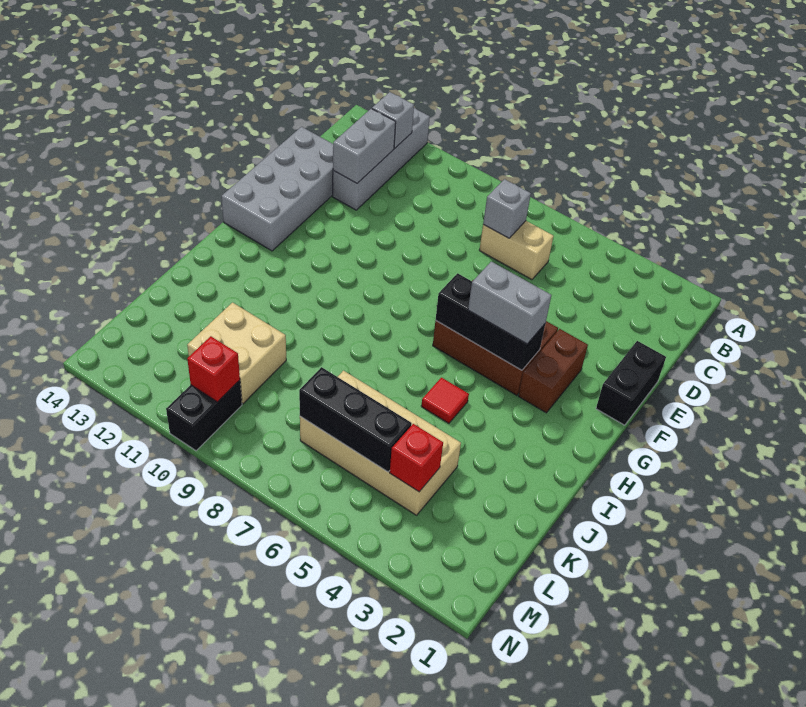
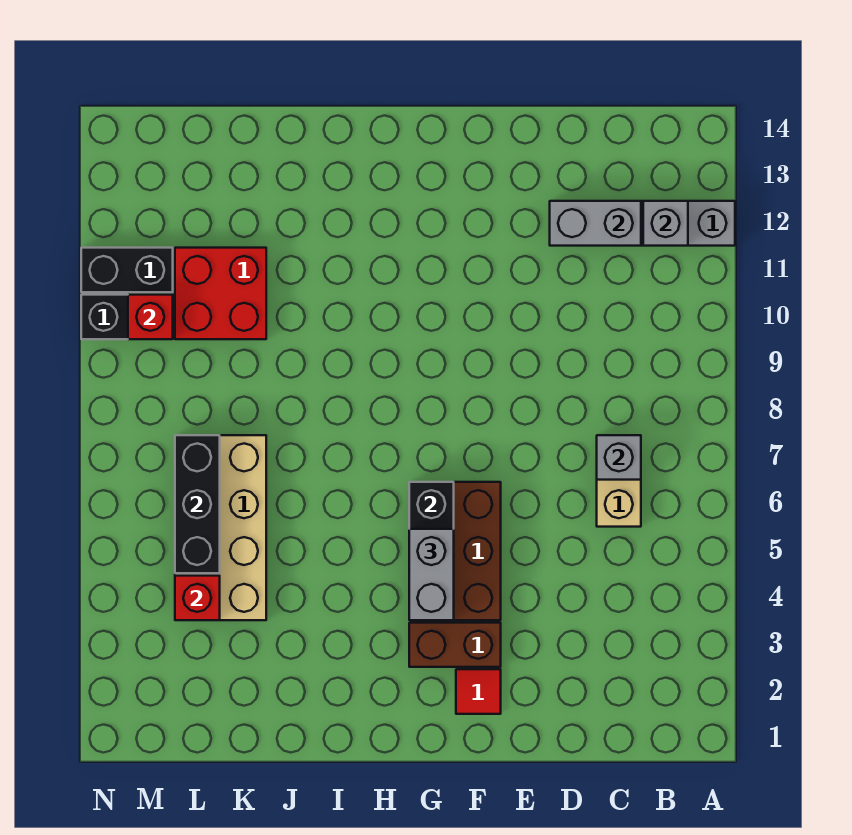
grey brick D13:G14 level 1 -> none
black brick E1:F1 level 1 -> black brick M11:N11 level 1
red tile I5 level 1 -> red tile F2 level 1
tan brick K10:L11 level 1 -> red brick K10:L11 level 1

